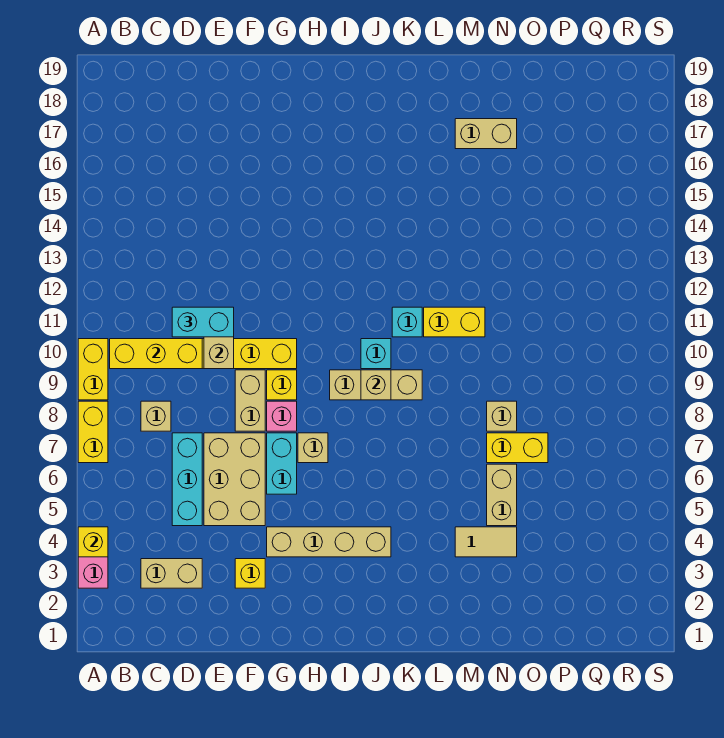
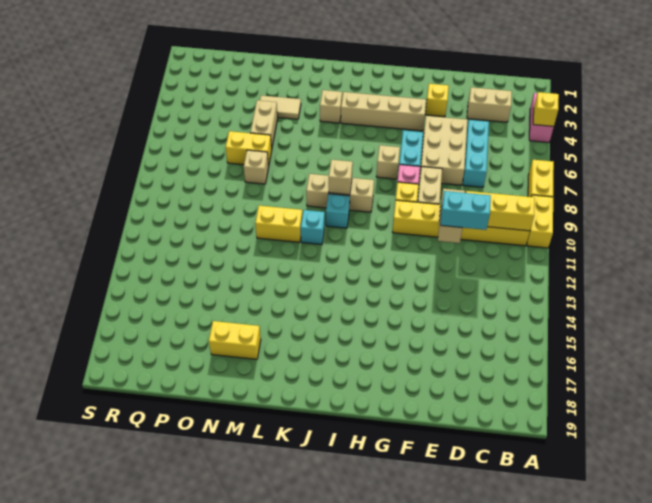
tan brick C8 level 1 -> tan brick K4 level 1
tan brick M17:N17 level 1 -> yellow brick M17:N17 level 1

